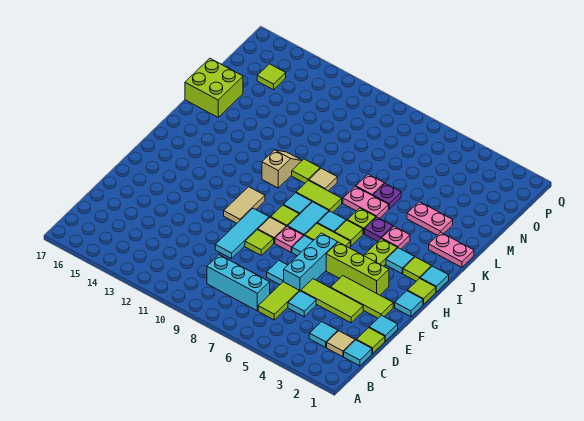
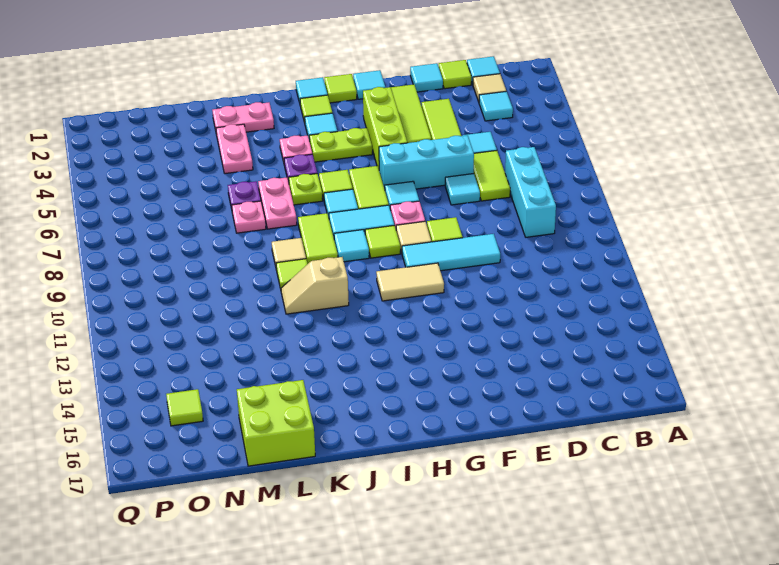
lime tile C6:D6 level 1 -> lime tile D6:D7 level 1
pink plate K1:K2 level 1 -> pink plate K2:L2 level 1

